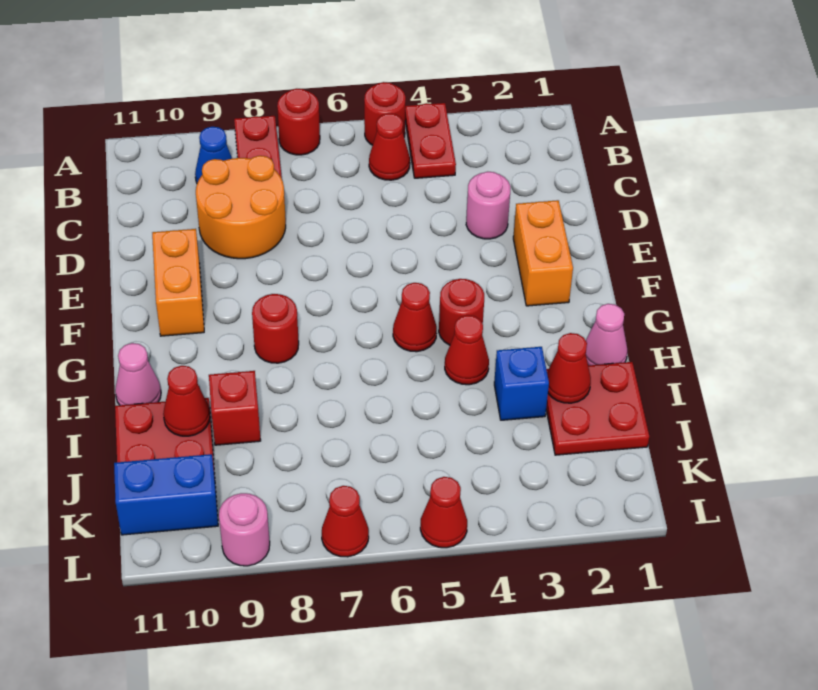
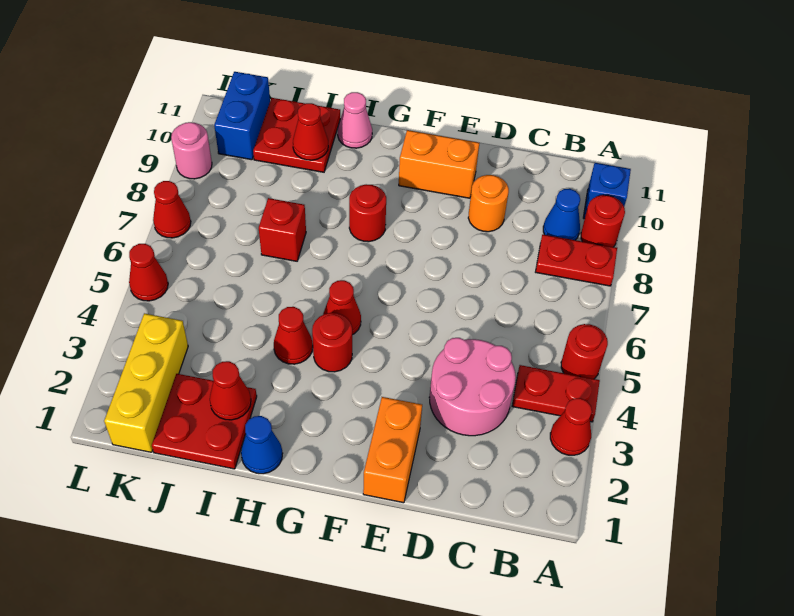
red round brick A7 level 1 -> red round brick A9 level 1
red cone B5 level 1 -> red cone A3 level 1
orange round brick C8:D9 level 1 -> orange round brick D9 level 1
pink round brick D3 level 1 -> pink round brick C3:D4 level 1
orange brick E2:F2 level 1 -> orange brick E1:E2 level 1
pink cone H1 level 1 -> blue cone H1 level 1
blue brick I3 level 1 -> blue brick A10 level 1
red brick I9 level 1 -> red brick I7 level 1
none -> yellow brick K1:K3 level 1

